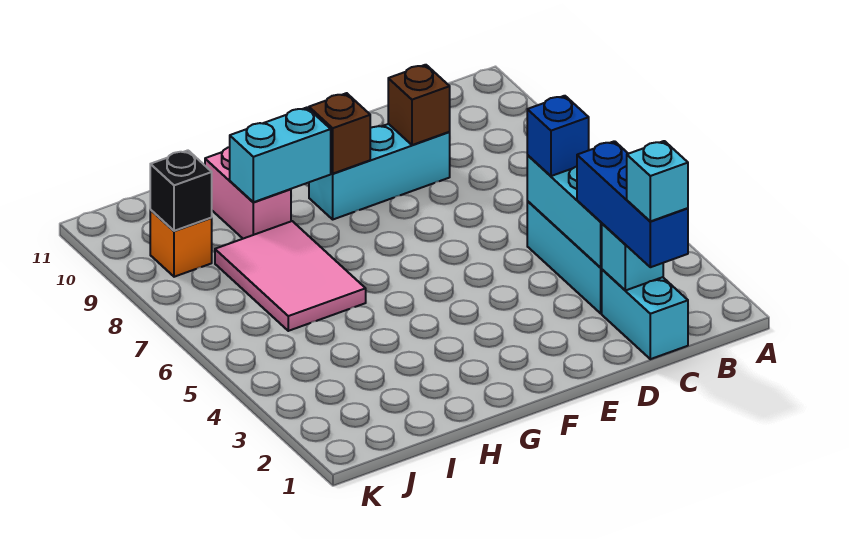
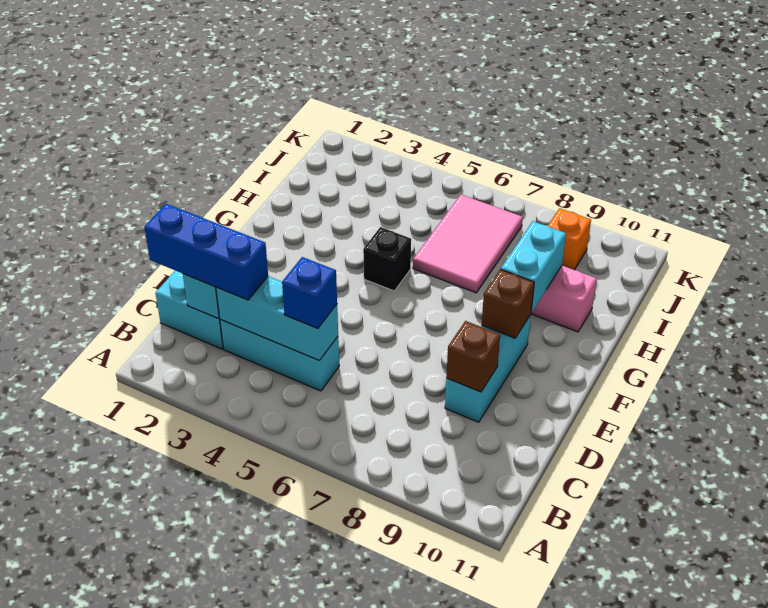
cyan brick C1 level 4 -> none
pink tile H6:I8 level 1 -> pink tile H6:J7 level 1
black brick J9 level 2 -> black brick G5 level 1

